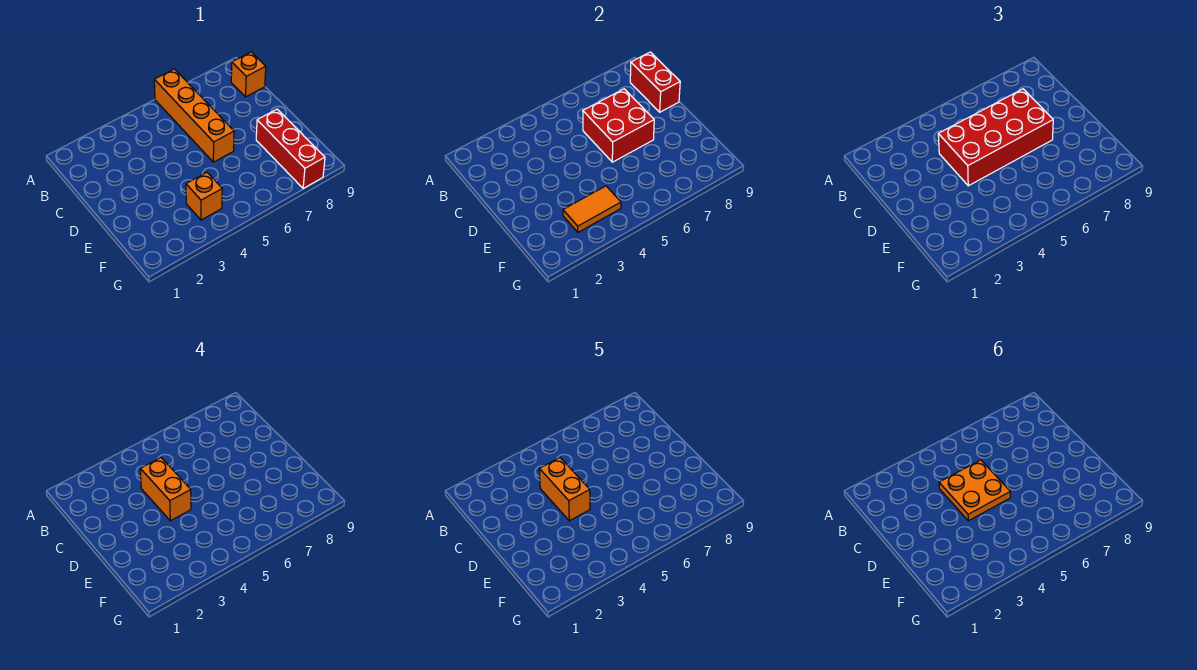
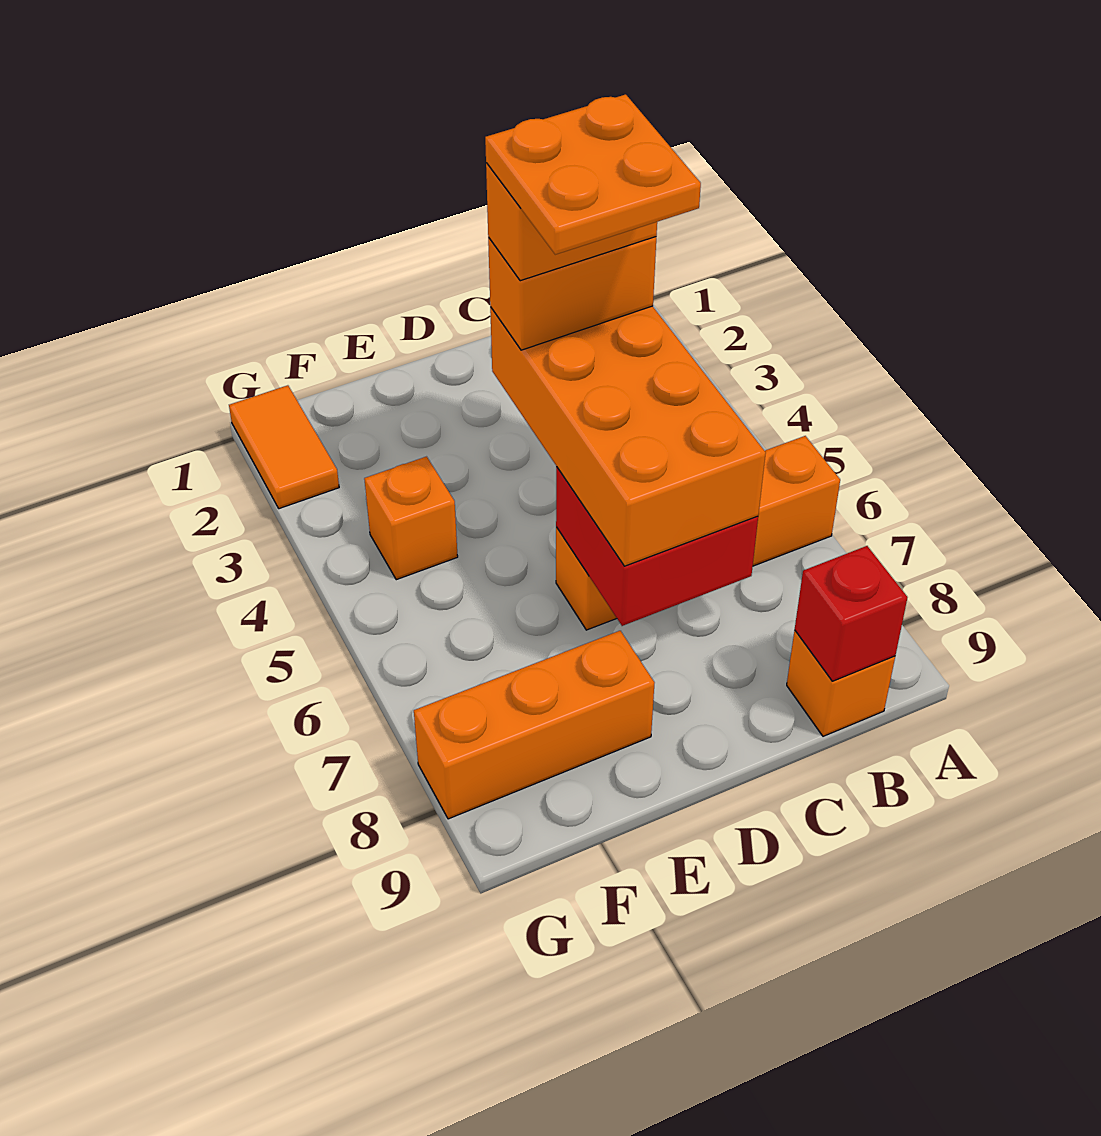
red brick B9:C9 level 2 -> red brick B9 level 2
red brick C4:D7 level 3 -> orange brick C4:D7 level 3
red brick E8:G8 level 1 -> orange brick E8:G8 level 1
orange tile F3:F4 level 2 -> orange tile G1:G2 level 1

